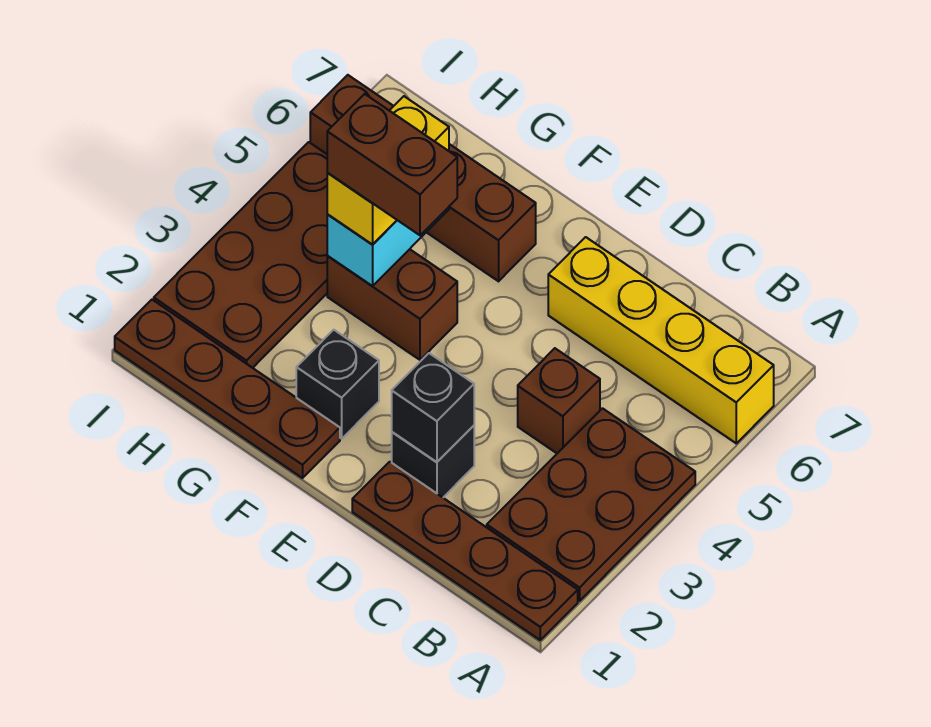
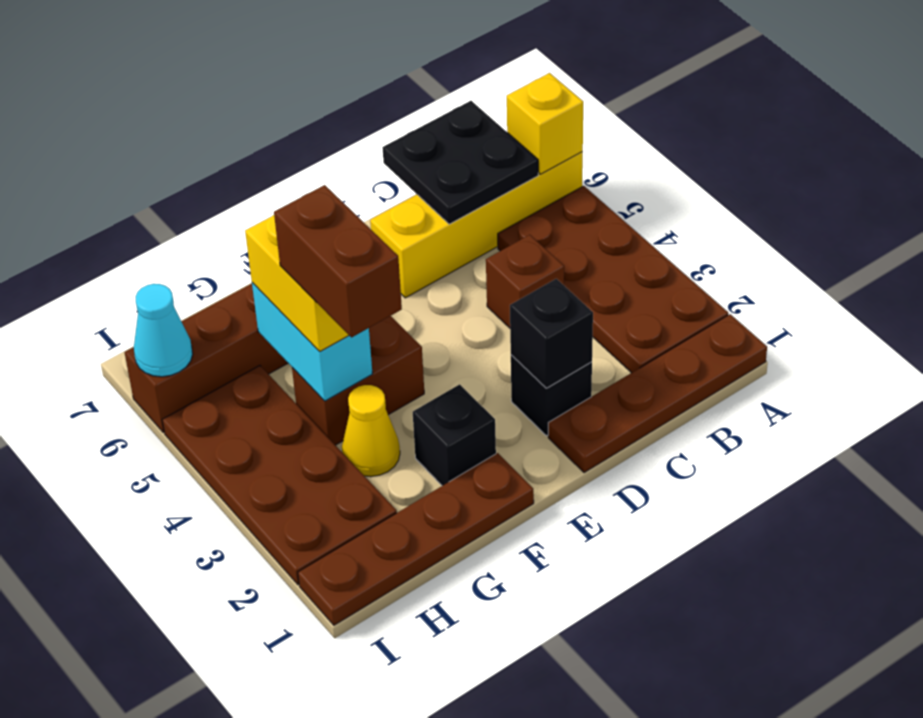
brown plate A2:B4 level 1 -> brown plate A2:B5 level 1
none -> yellow brick A6 level 2
none -> black plate B6:C7 level 2
brown brick F4:G4 level 4 -> brown brick G3:G4 level 4
none -> yellow cone G3 level 1
none -> cyan cone I6 level 2

